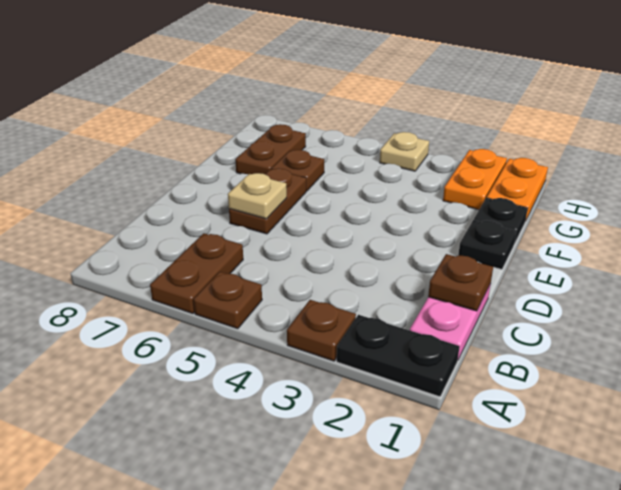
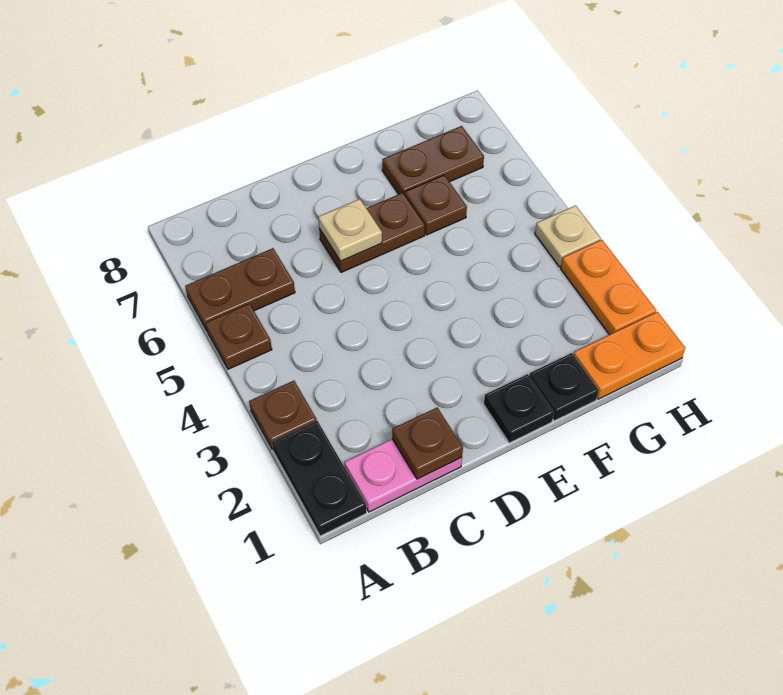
orange plate G2:H2 level 1 -> orange plate H2:H3 level 1

